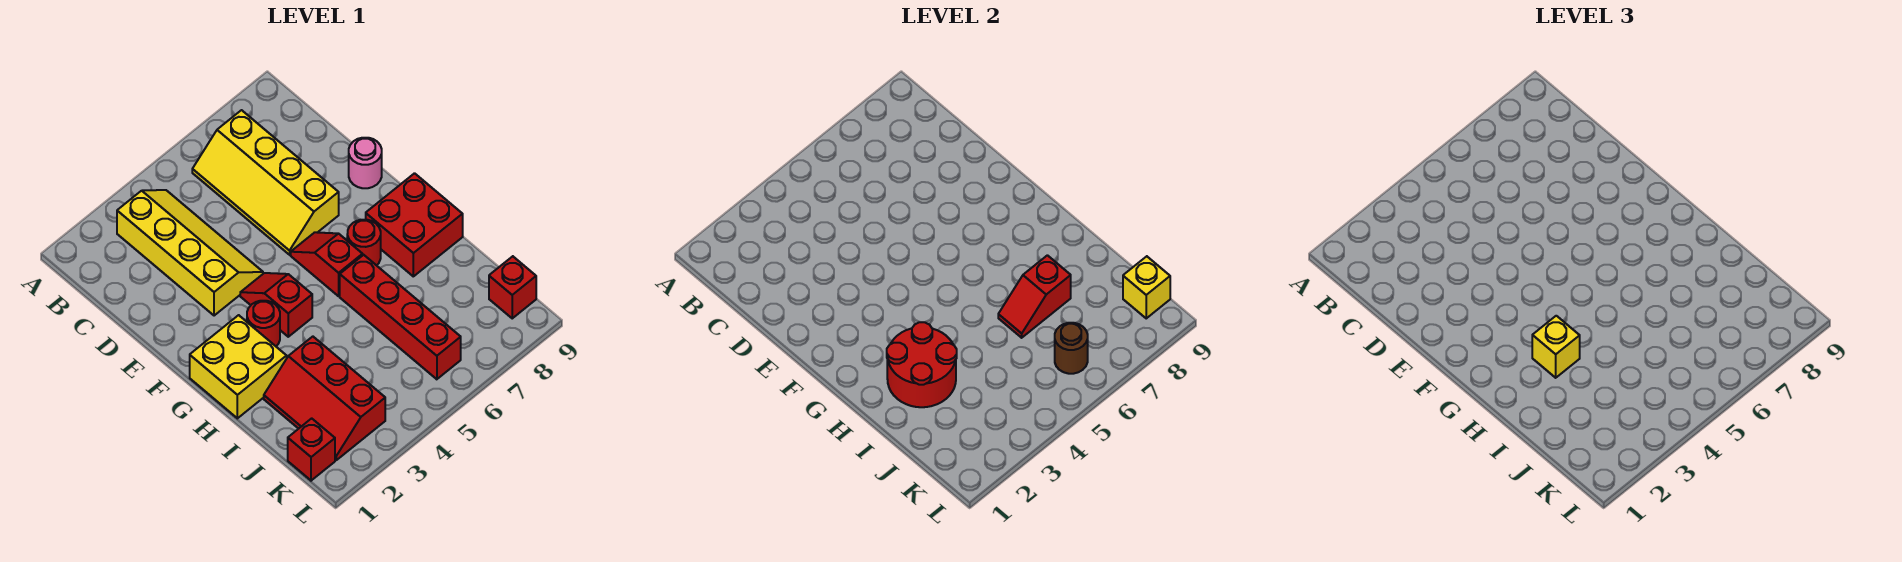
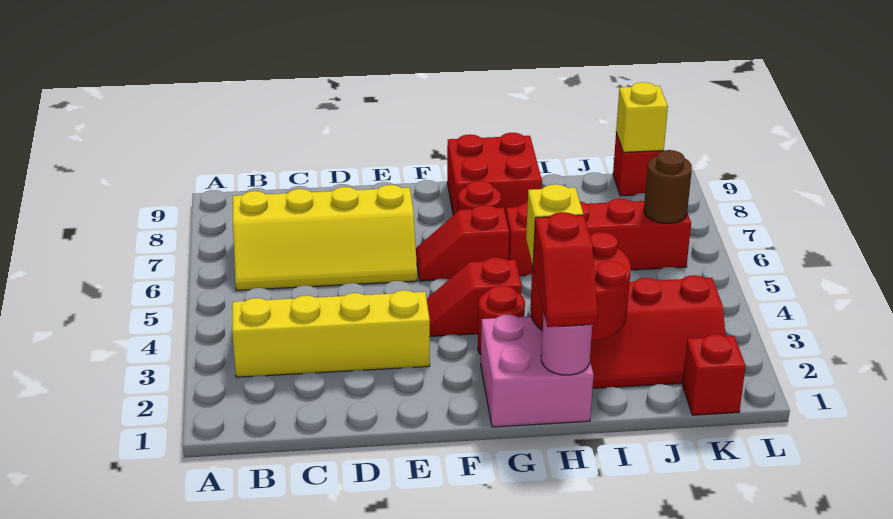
pink round brick E9 level 1 -> pink round brick H1 level 2
yellow brick G1:H2 level 1 -> pink brick G1:H2 level 1
red slope I6:I7 level 2 top 7 -> red slope H1:H2 level 3 top 2

